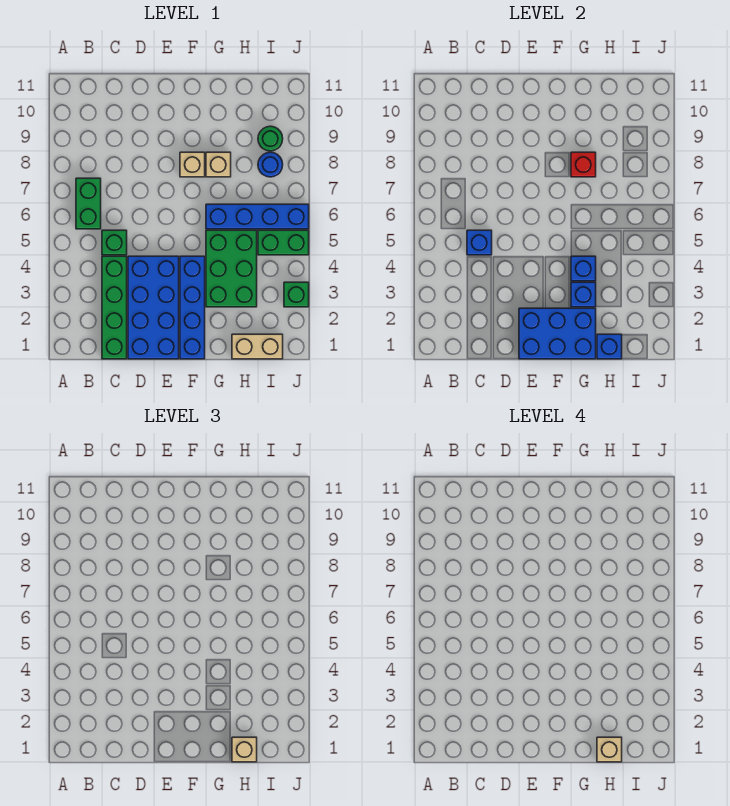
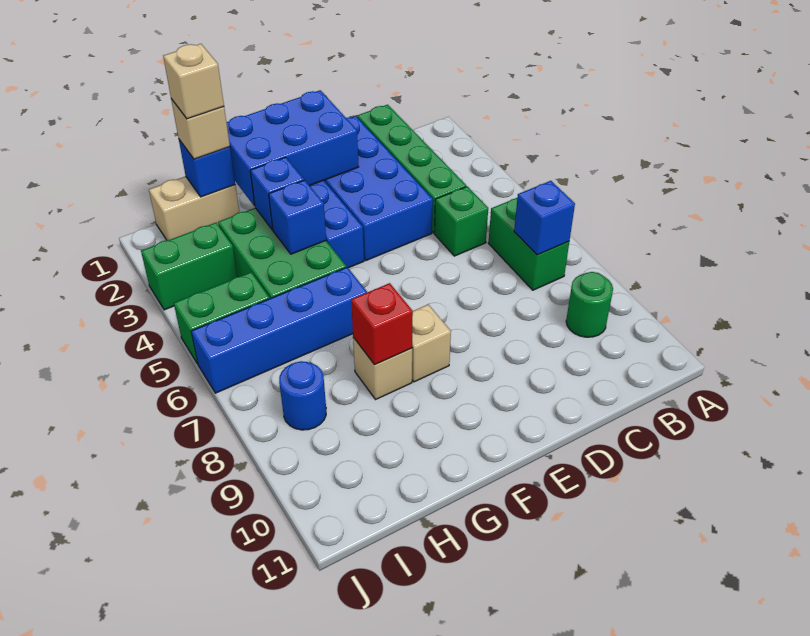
blue brick C5 level 2 -> blue brick B7 level 2
green round brick I9 level 1 -> green round brick B9 level 1
green brick J3 level 1 -> green brick I3:J3 level 1

